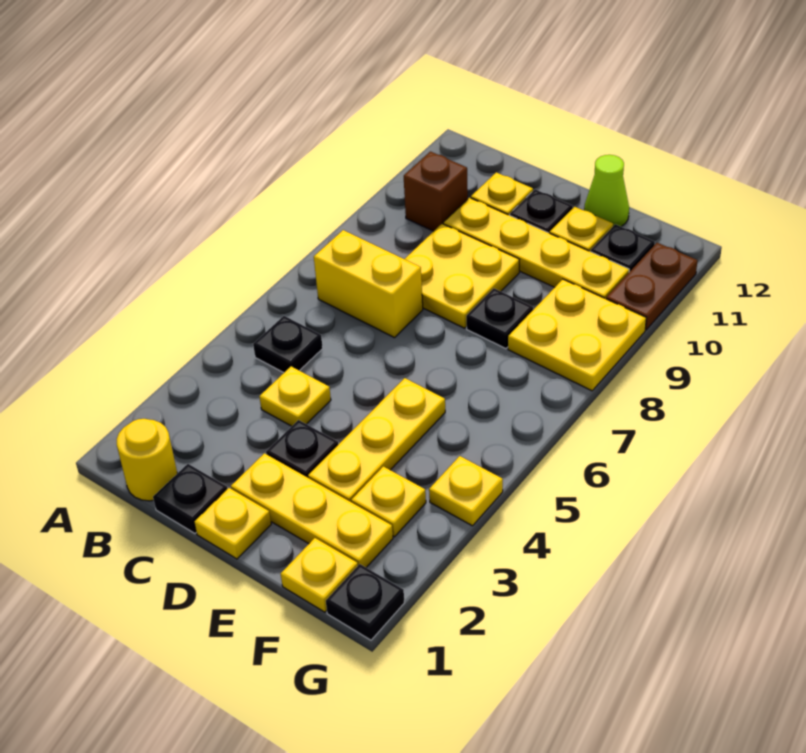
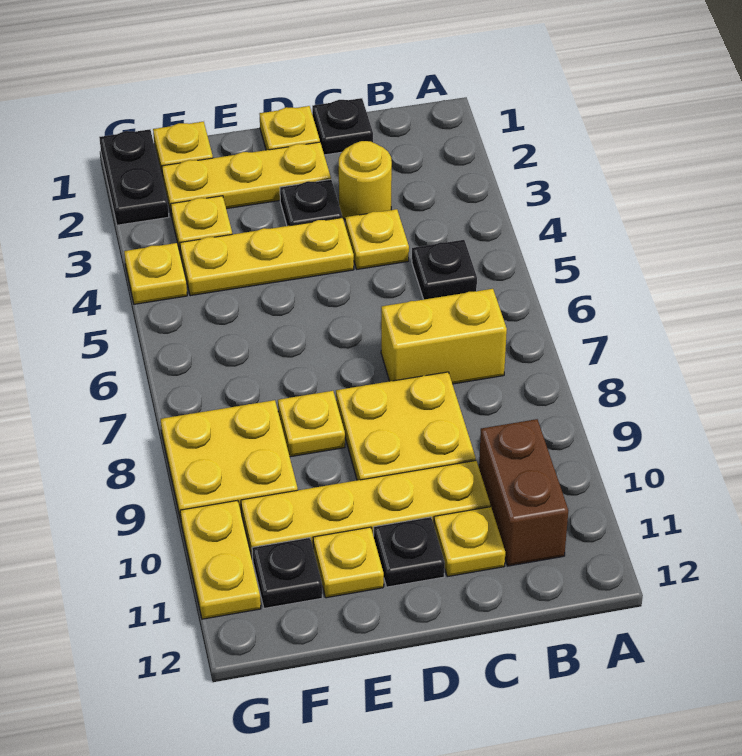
yellow round brick B1 level 1 -> yellow round brick C3 level 1
brown brick B10 level 1 -> brown brick B10:B11 level 1
yellow plate E3:E5 level 1 -> yellow plate D4:F4 level 1
black plate E8 level 1 -> yellow plate E8 level 1
lime cone E12 level 1 -> none
black plate G1 level 1 -> black plate G1:G2 level 1
brown plate G10:G11 level 1 -> yellow plate G10:G11 level 1

